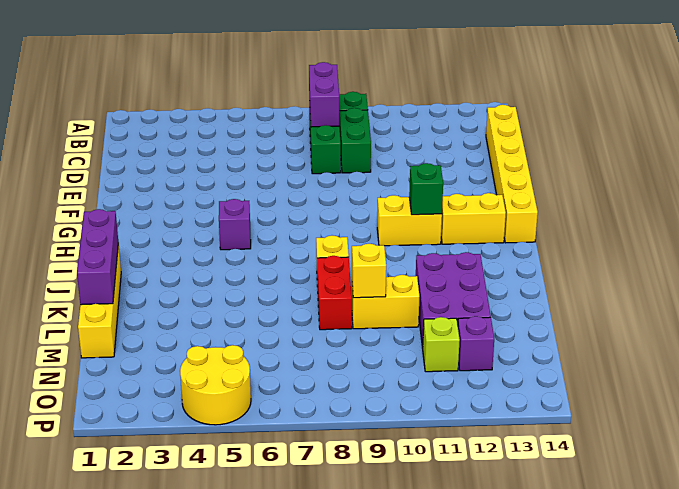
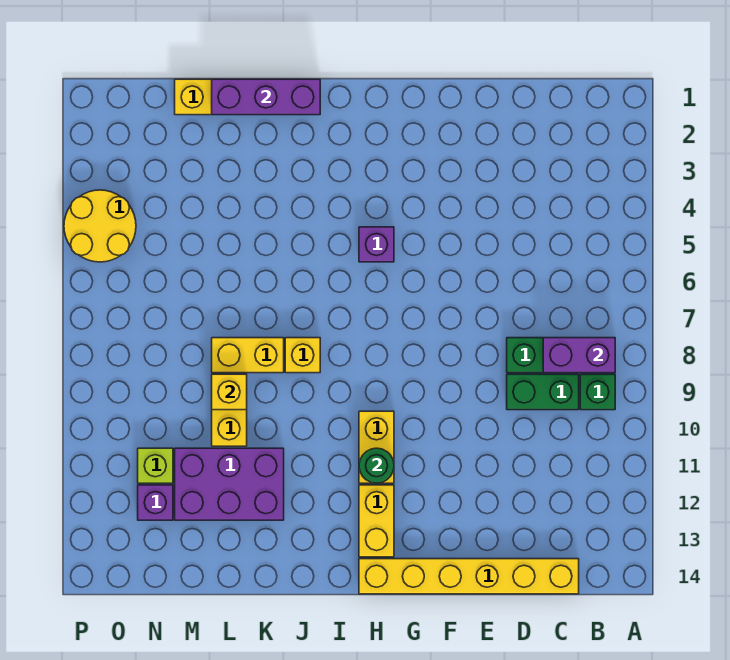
green brick H11 level 2 -> green round brick H11 level 2
red brick K8:L8 level 1 -> yellow brick K8:L8 level 1

